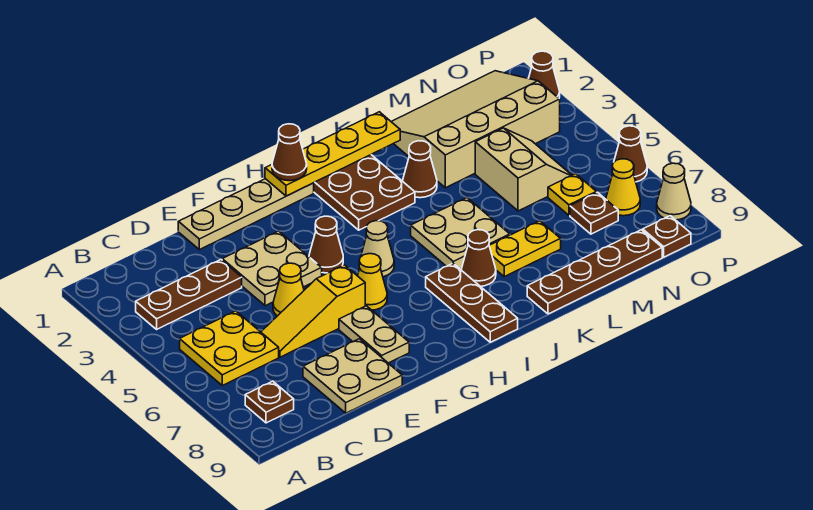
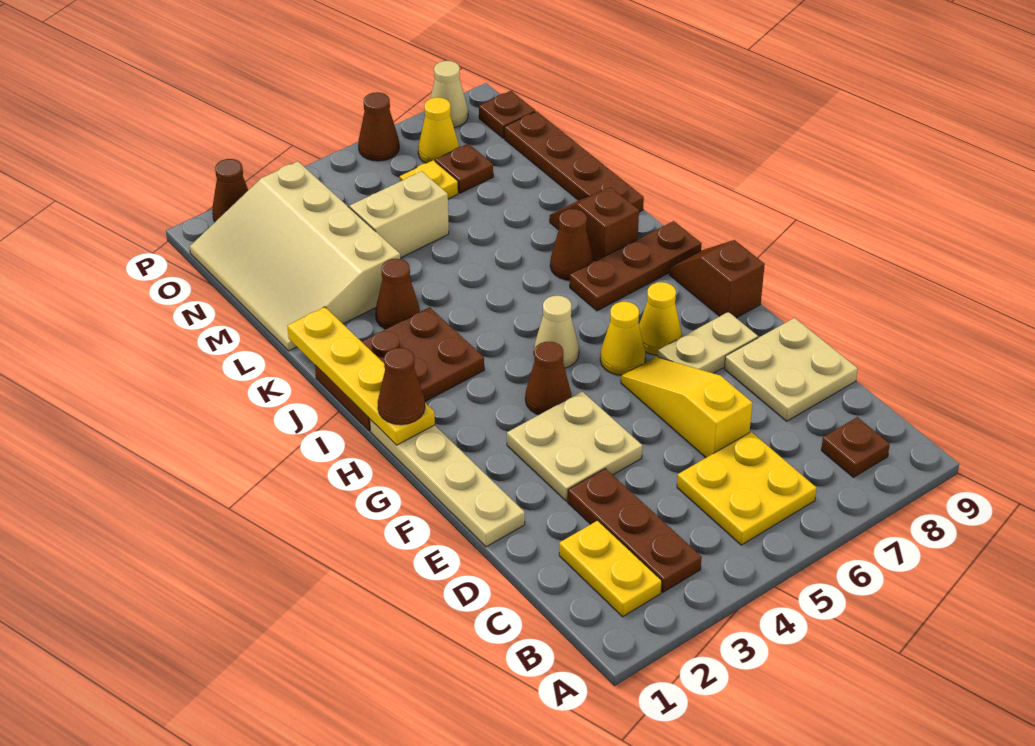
yellow slope D6:F6 level 1 top F -> yellow slope D6:F6 level 1 top D
yellow cone E5 level 1 -> yellow cone G7 level 1
none -> brown slope G9:H9 level 1 top G
tan plate J5:K6 level 1 -> none
none -> brown slope J8:K8 level 1 top J
yellow plate K7:L7 level 1 -> yellow plate B2:C2 level 1

